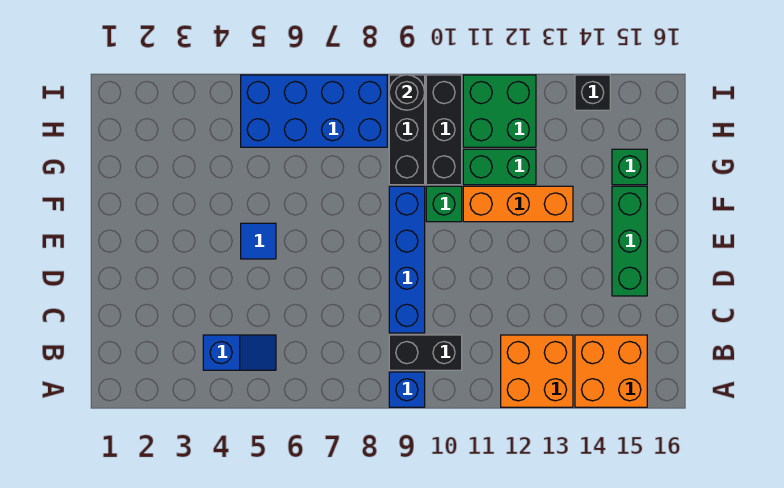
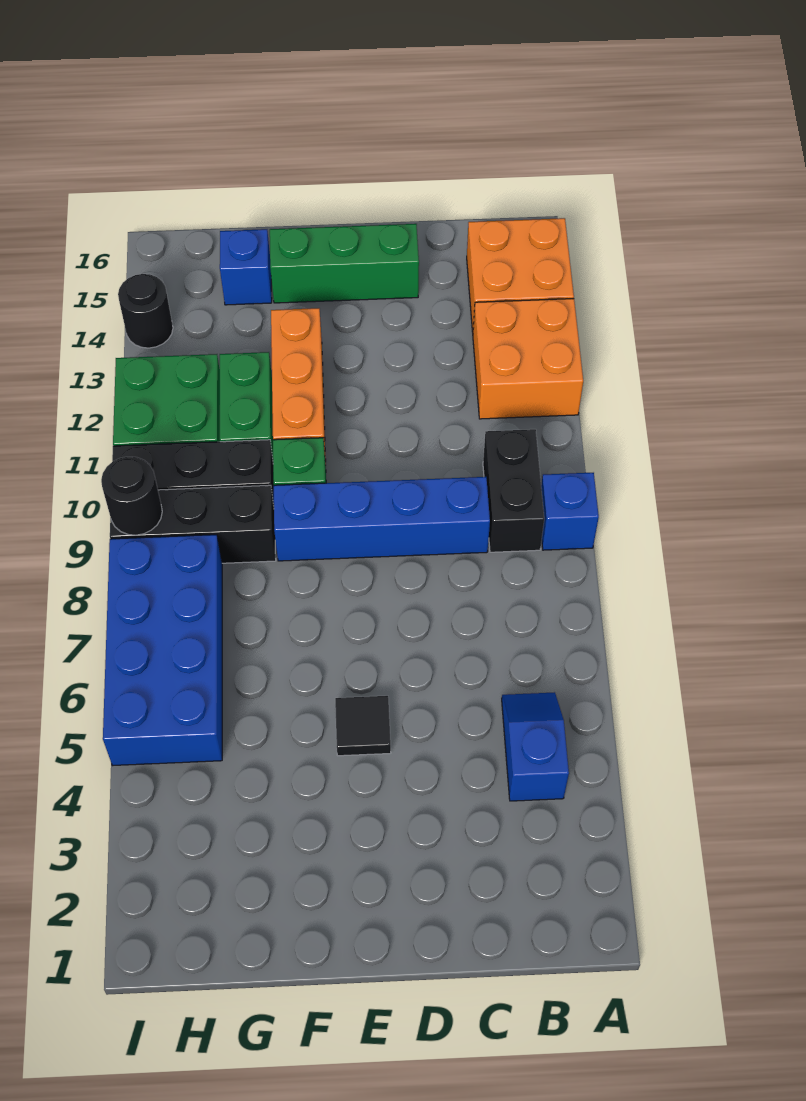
blue tile E5 level 1 -> black tile E5 level 1
green brick G15 level 1 -> blue brick G15 level 1
black brick I14 level 1 -> black round brick I14 level 1

